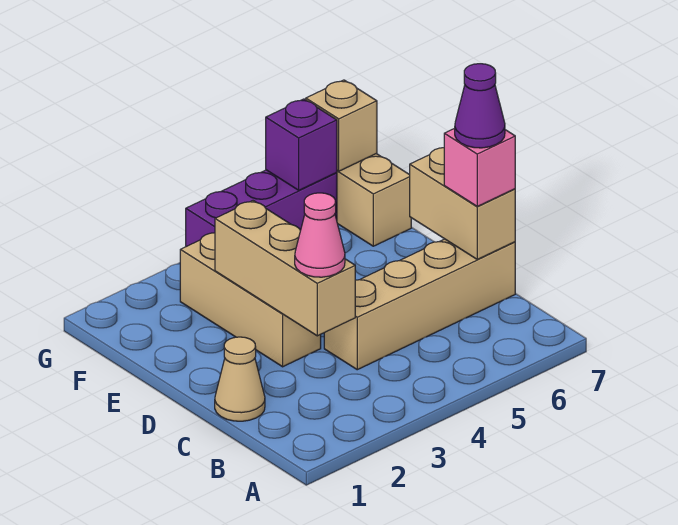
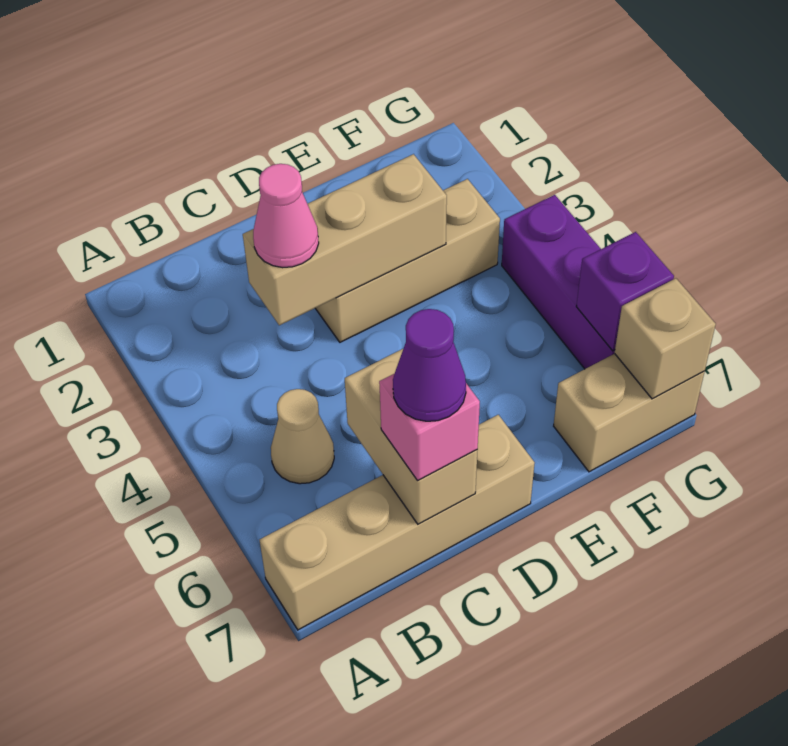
tan cone C1 level 1 -> tan cone B5 level 1
tan brick C4:C7 level 1 -> tan brick A7:D7 level 1
tan brick C7:D7 level 2 -> tan brick C6:C7 level 2

